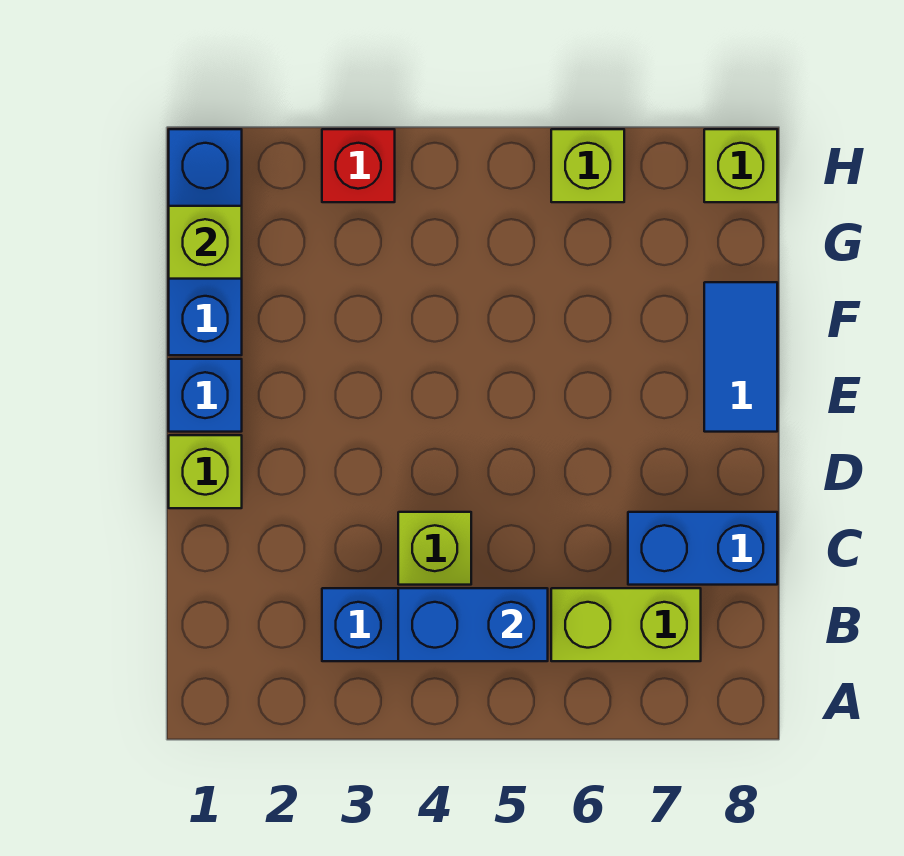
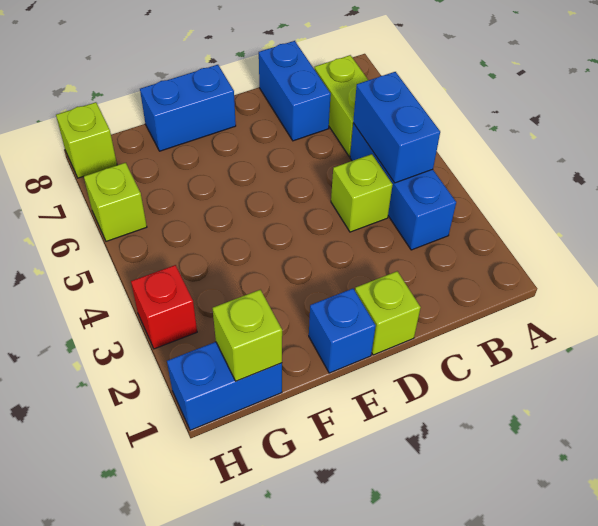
blue tile E8:F8 level 1 -> blue brick E8:F8 level 1
blue brick F1:H1 level 1 -> blue brick G1:H1 level 1

